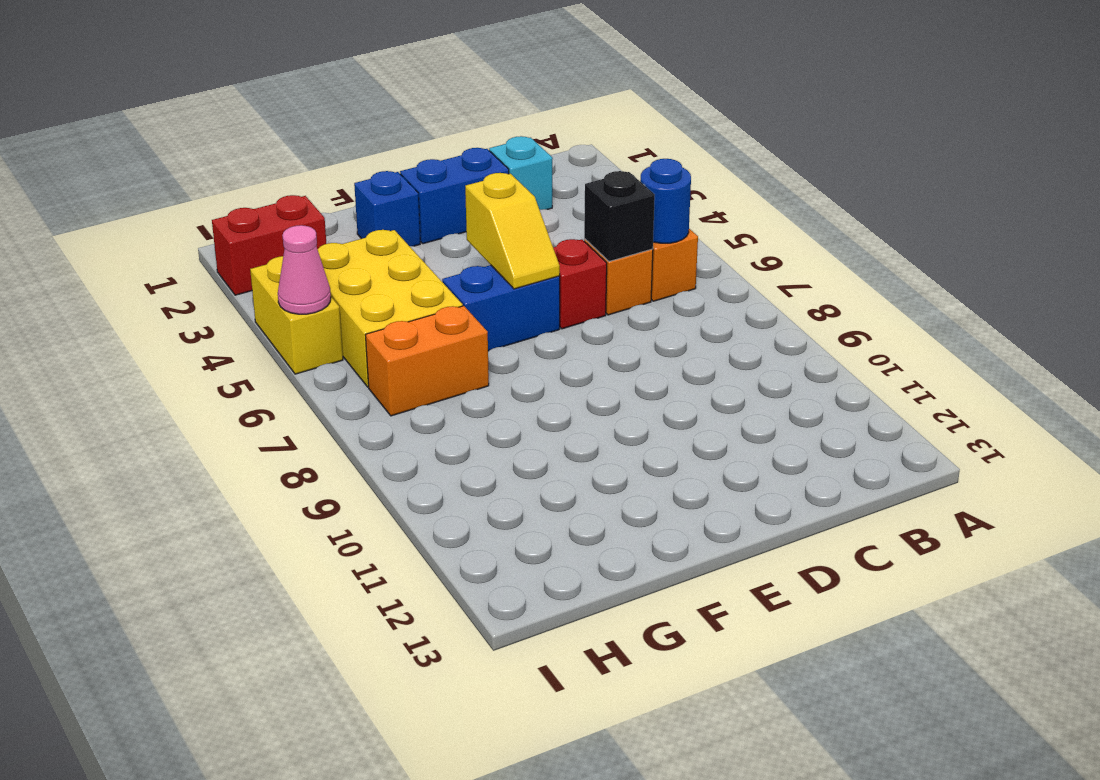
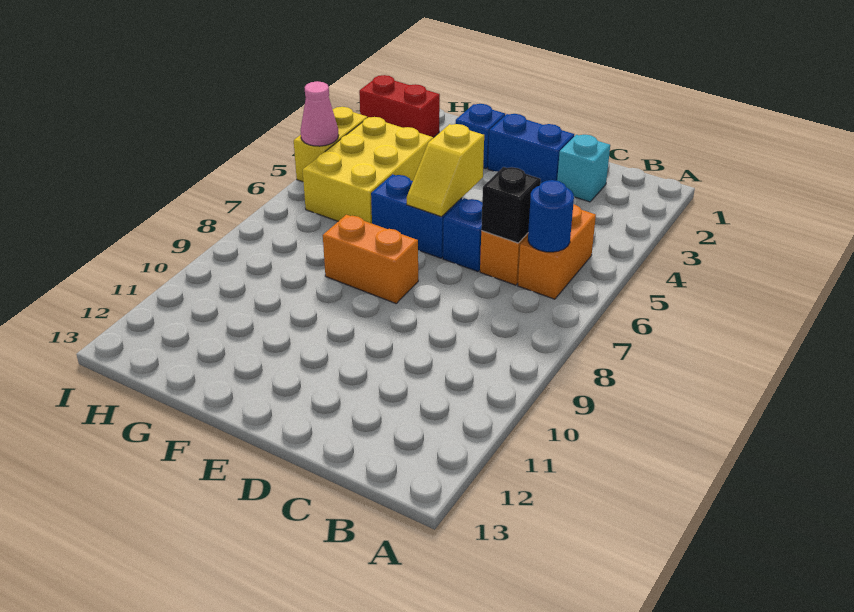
red brick D6 level 1 -> blue brick D6 level 1
orange brick G7:H7 level 1 -> orange brick E8:F8 level 1

